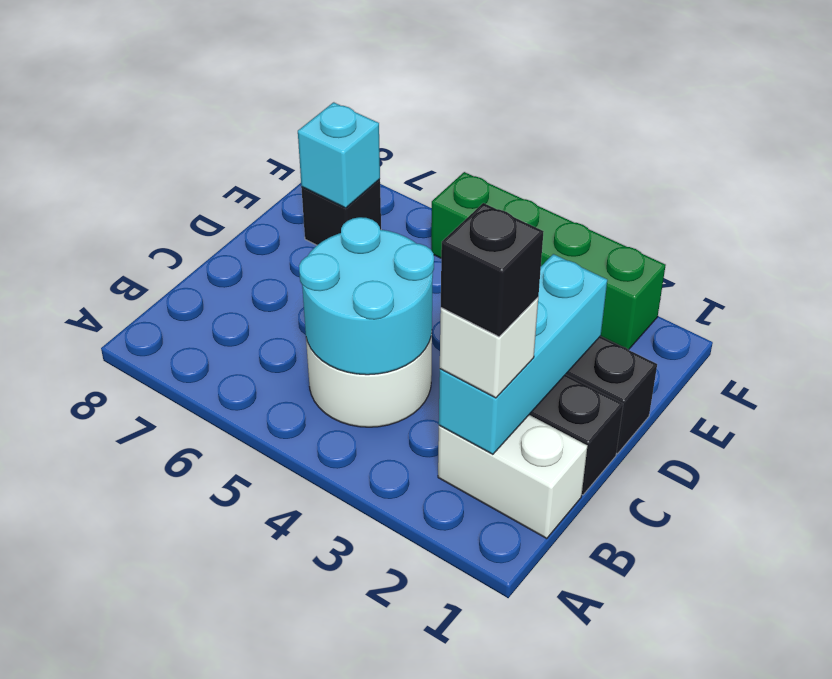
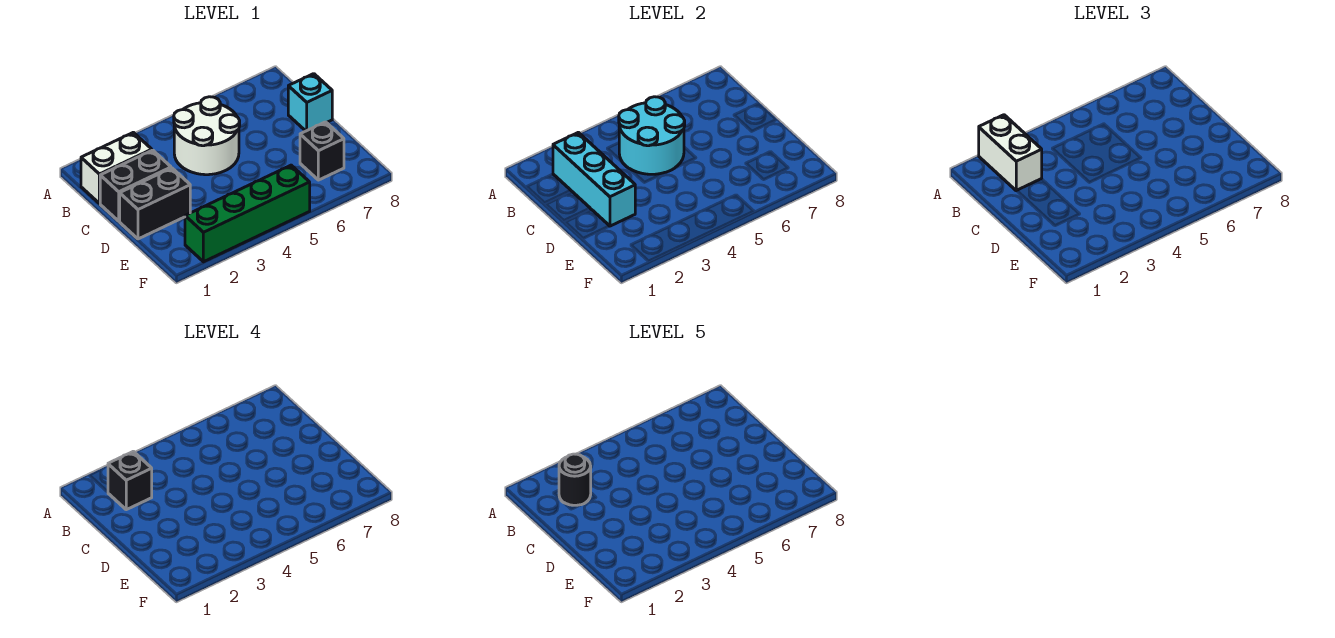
white brick B2 level 3 -> white brick A2:B2 level 3
none -> black round brick B2 level 5
cyan brick E7 level 2 -> cyan brick C8 level 1

